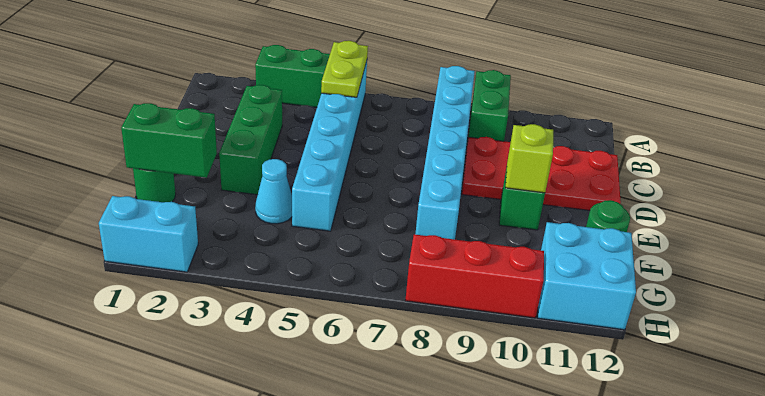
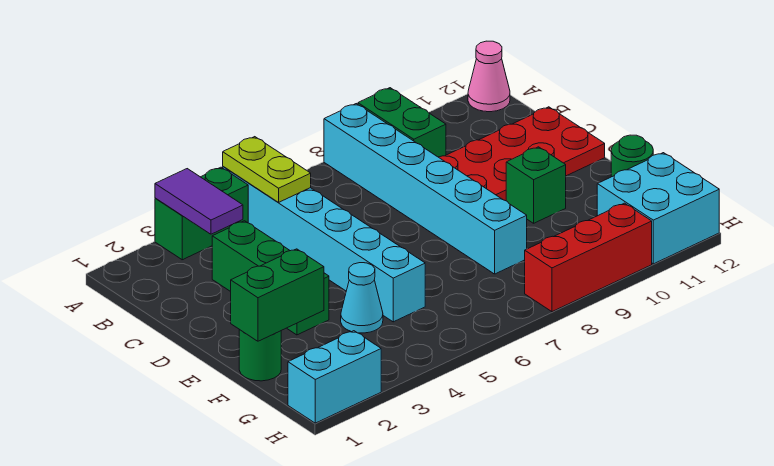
none -> purple tile A3:B3 level 2
none -> pink cone A12 level 1
lime brick E10 level 2 -> none

